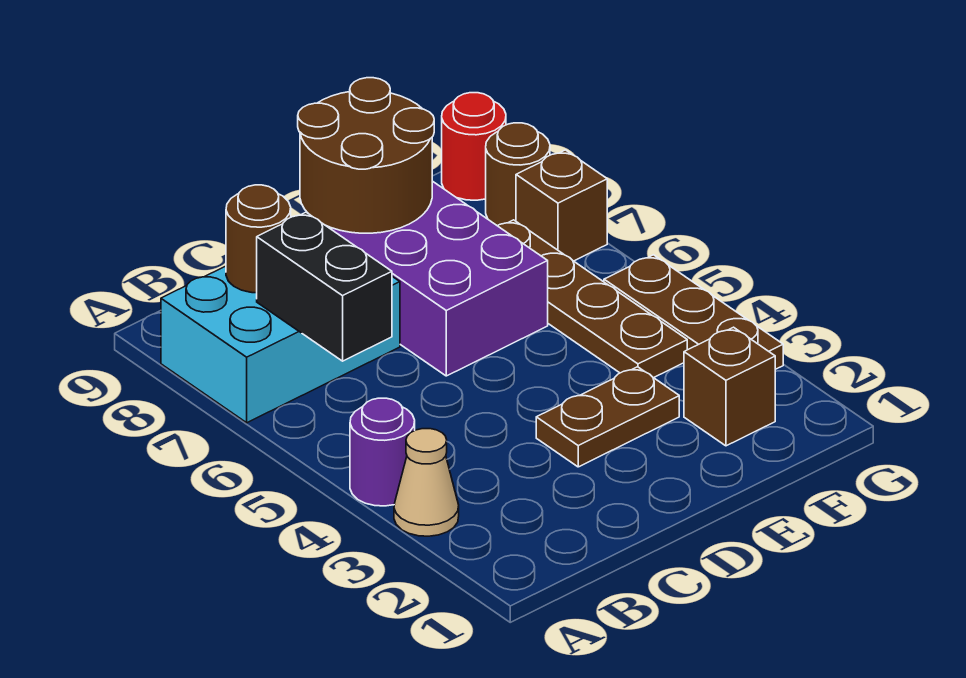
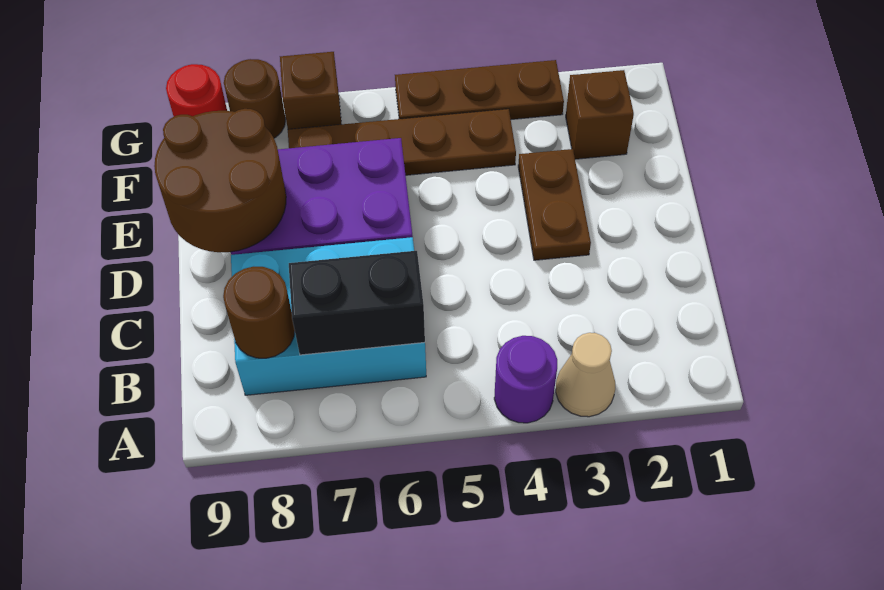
cyan brick A7:C8 level 1 -> cyan brick B6:C8 level 1

